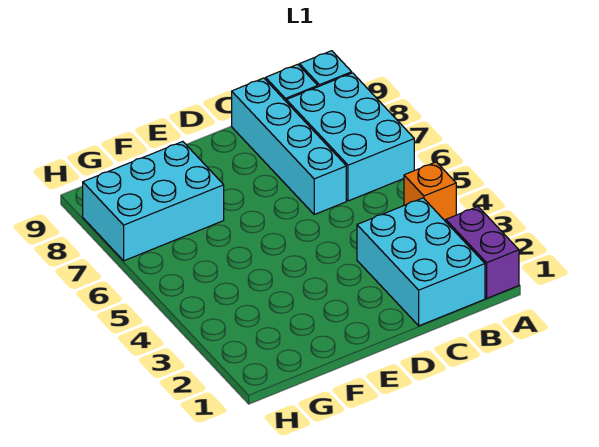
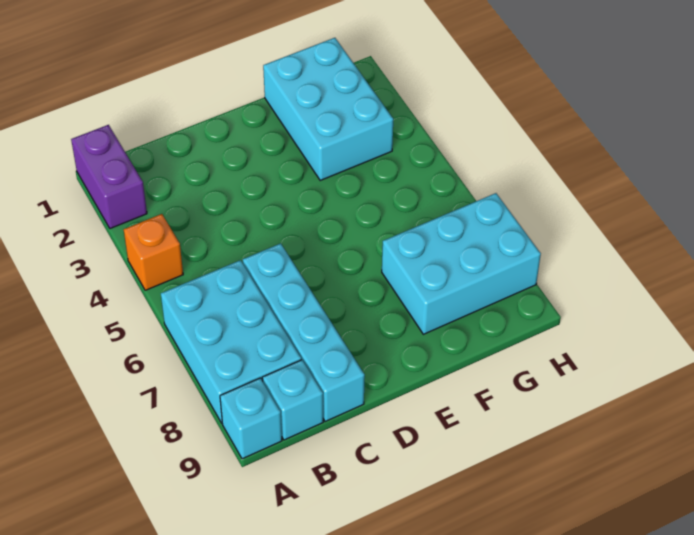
cyan brick B1:C3 level 1 -> cyan brick F1:G3 level 1

